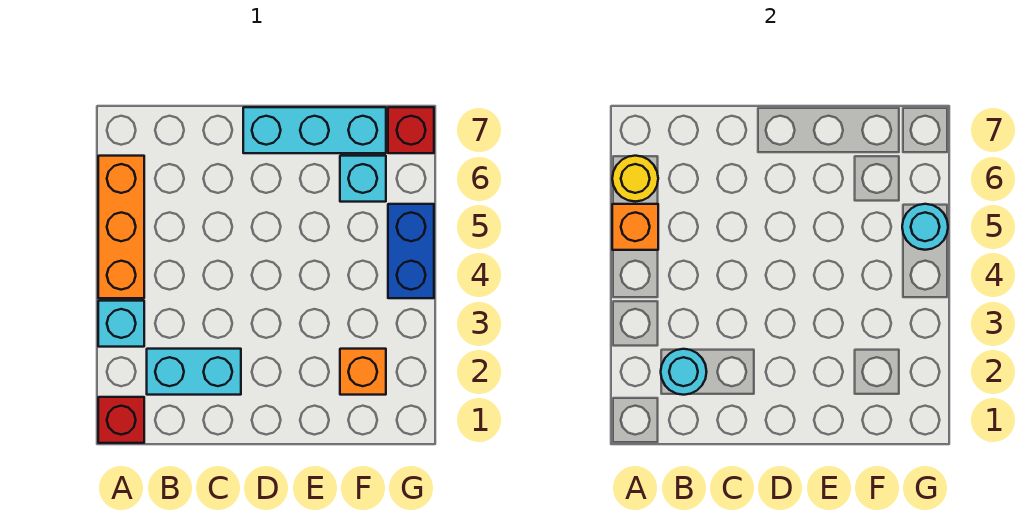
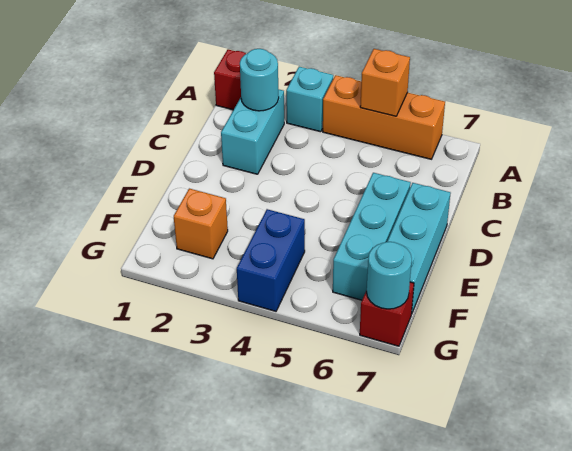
yellow round brick A6 level 2 -> none
cyan brick F6 level 1 -> cyan brick D6:F6 level 1
blue brick G4:G5 level 1 -> blue brick F4:G4 level 1
cyan round brick G5 level 2 -> cyan round brick G7 level 2

